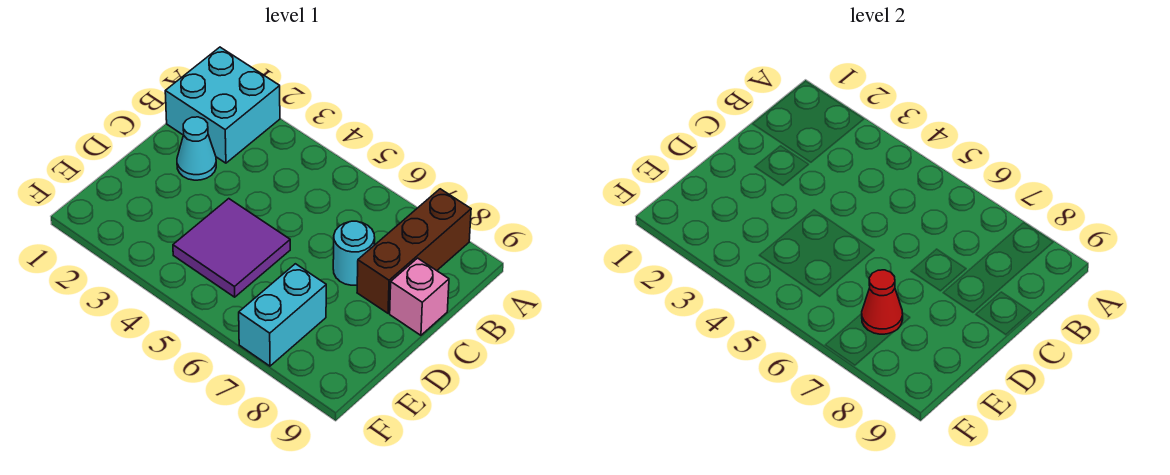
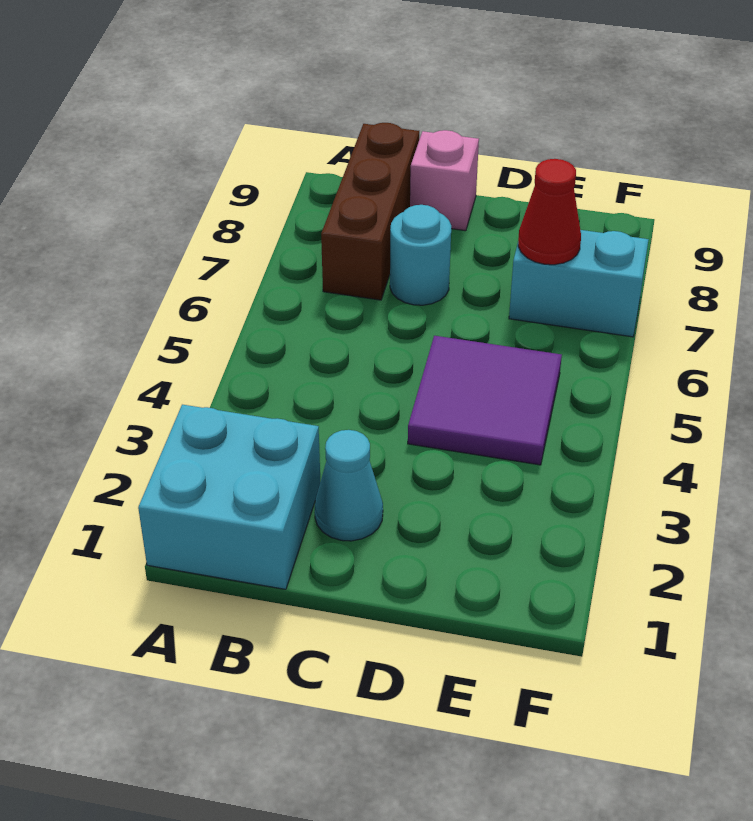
brown brick A8:C8 level 1 -> brown brick B7:B9 level 1

